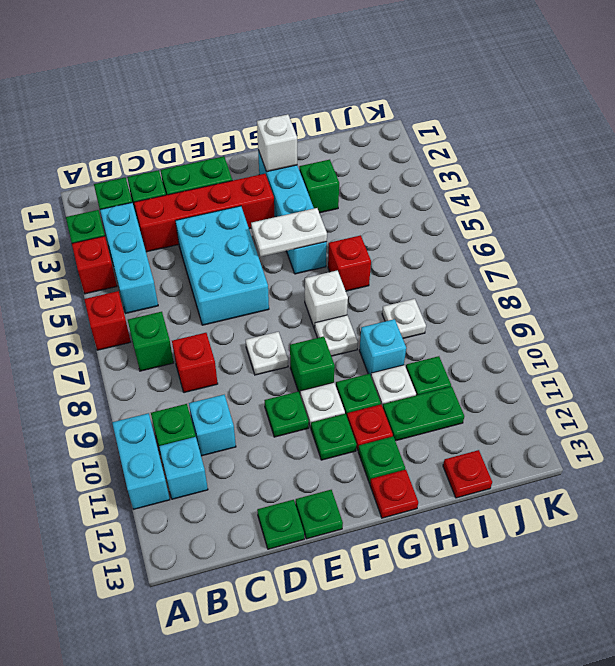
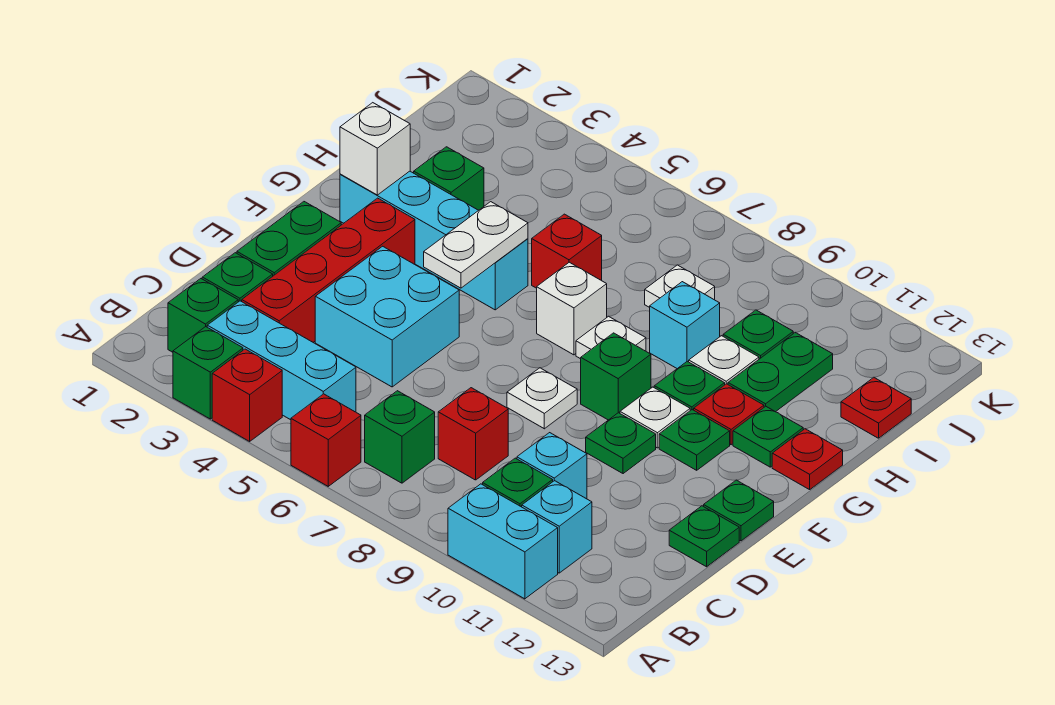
cyan brick D4:E6 level 1 -> cyan brick D4:E5 level 1

